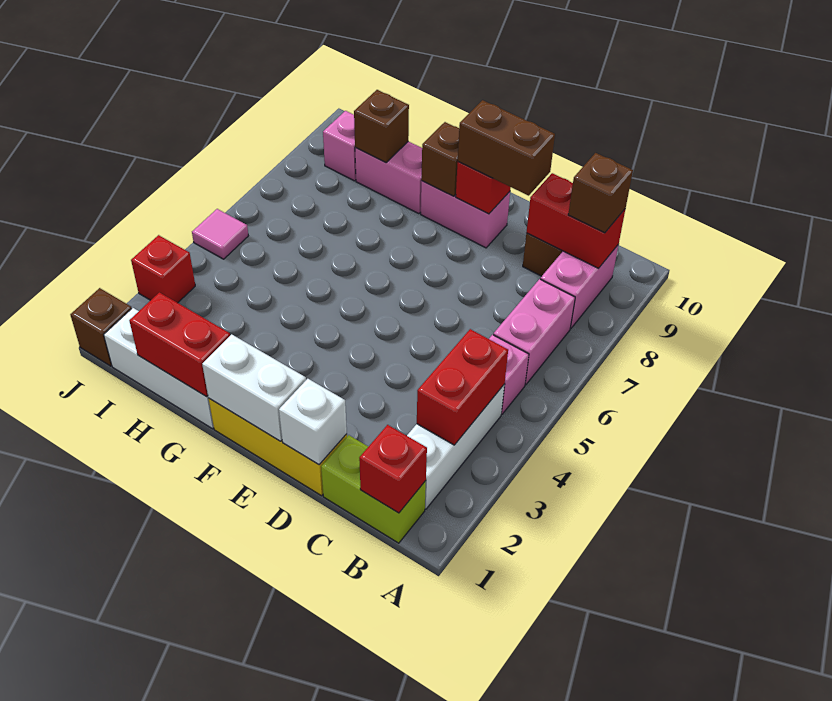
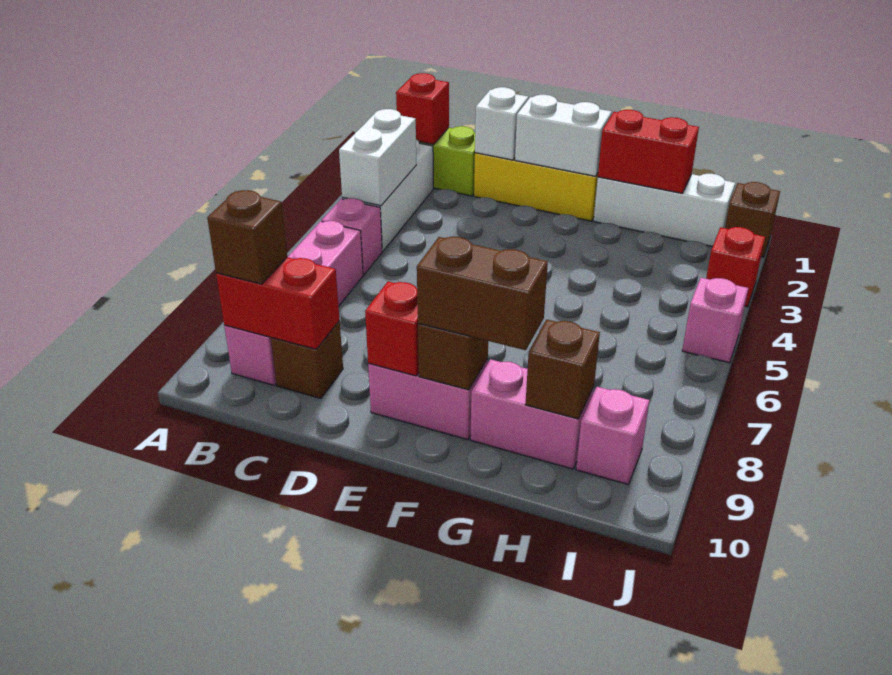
red brick B3:B4 level 2 -> white brick B3:B4 level 2
brown brick D9:E9 level 3 -> brown brick F9:G9 level 3
pink tile J5 level 1 -> pink brick J5 level 1

